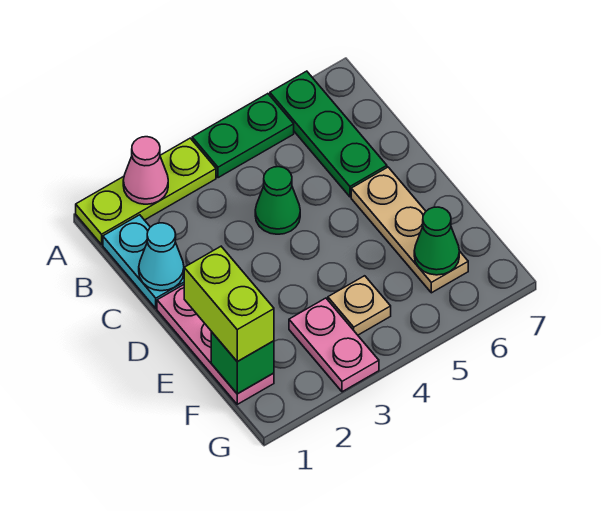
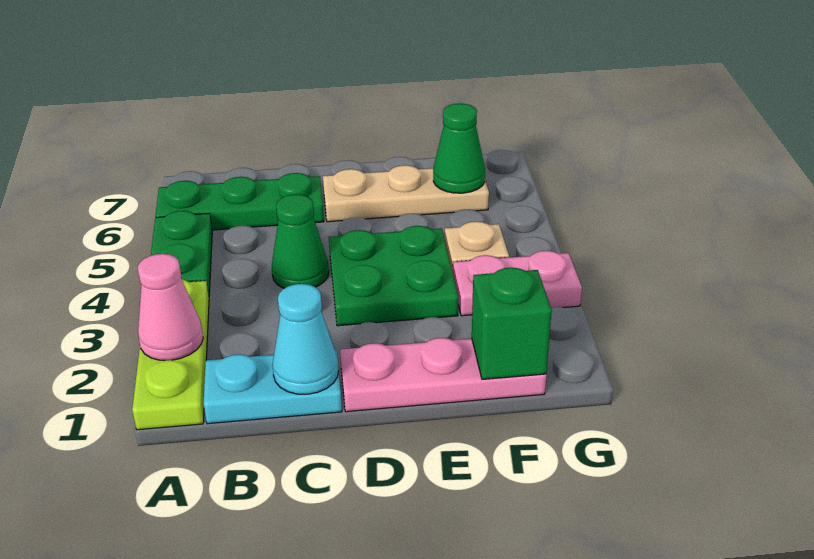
none -> green plate D3:E4 level 1
lime brick E1:F1 level 3 -> none

